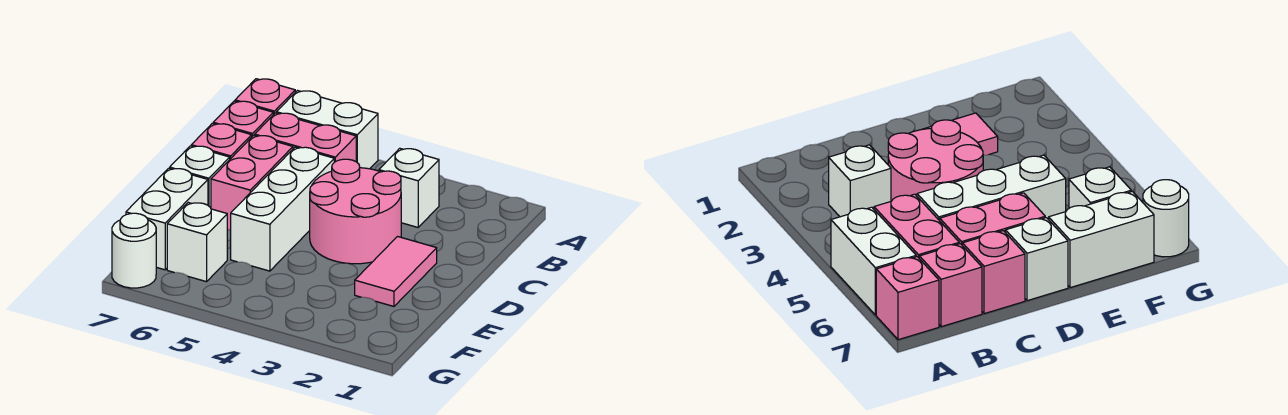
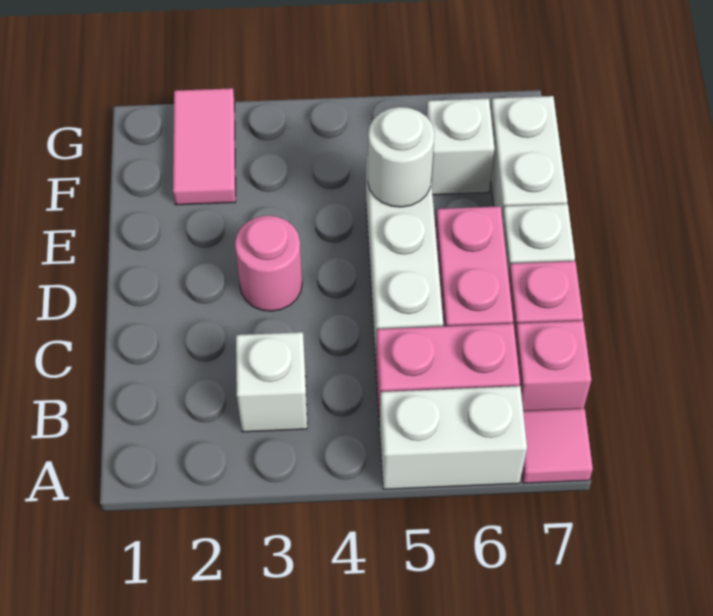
pink brick A7 level 1 -> pink tile A7 level 1
pink round brick C3:D4 level 1 -> pink round brick D3 level 1
pink tile D2:E2 level 1 -> pink tile F2:G2 level 1
white round brick G7 level 1 -> white round brick E5 level 2

